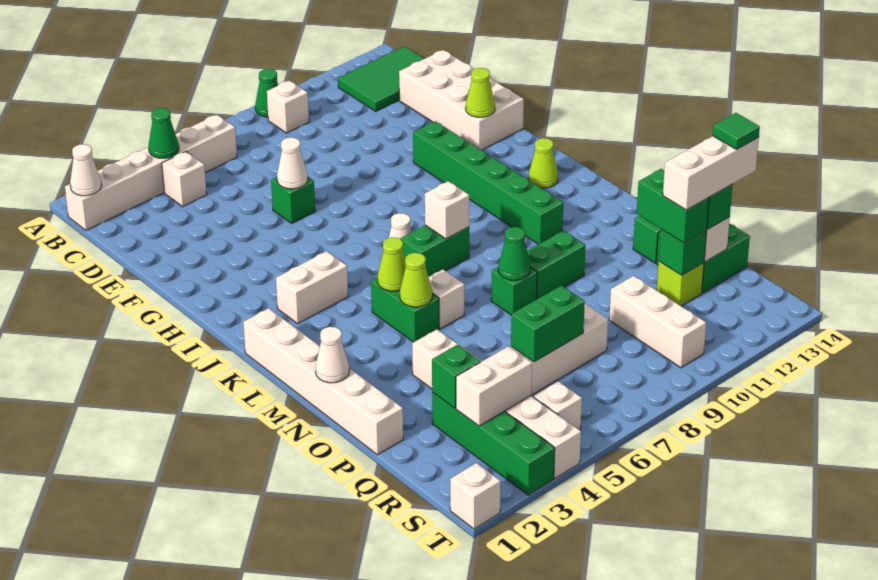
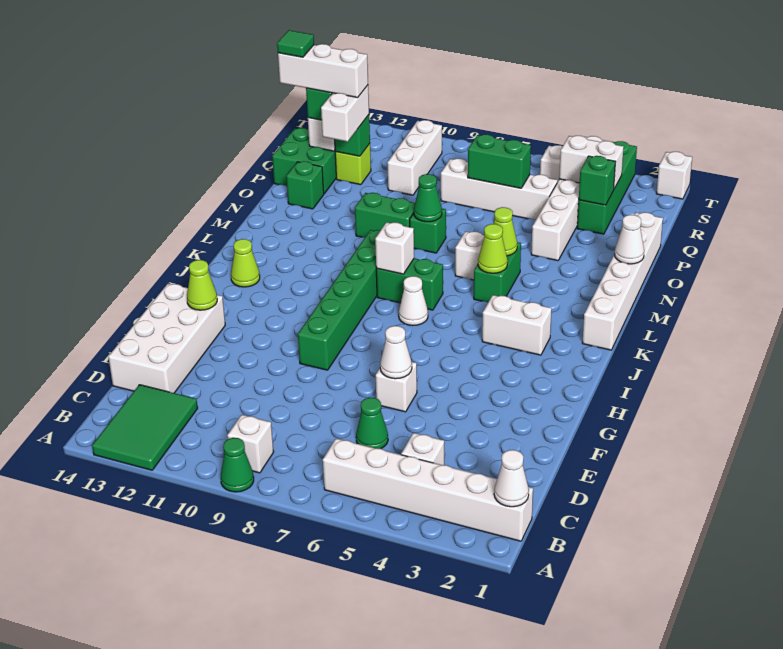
green cone B4 level 2 -> green cone D6 level 1
green tile B12:C14 level 1 -> green tile A12:C13 level 1
green brick F6 level 1 -> white brick F6 level 1
green brick G11:L11 level 1 -> green brick G9:L9 level 1
green brick P12:Q12 level 3 -> white brick P12:Q12 level 3

